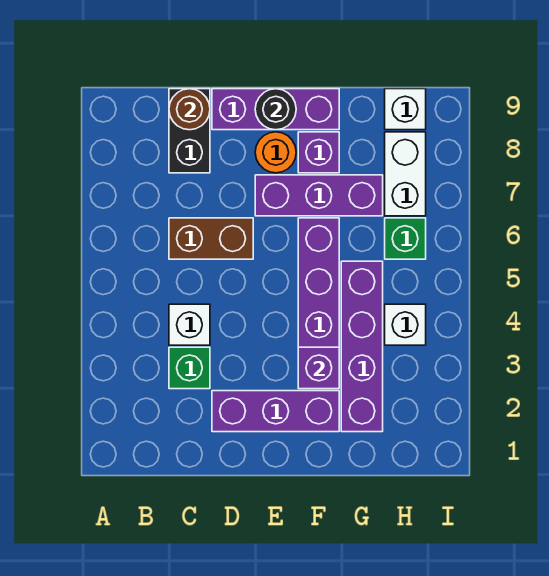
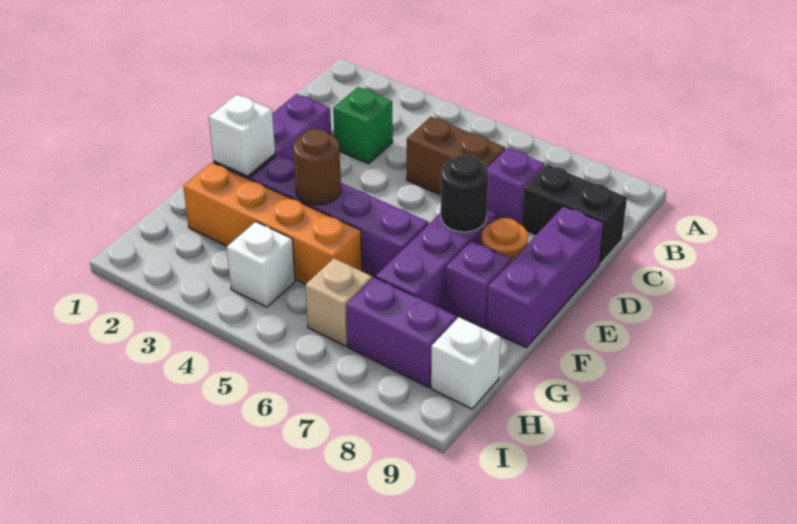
white brick C4 level 1 -> white brick F2 level 2
brown brick C6:D6 level 1 -> brown brick C5:C6 level 1
brown round brick C9 level 2 -> brown round brick F4 level 2
black round brick E9 level 2 -> black round brick E7 level 2
purple brick F3 level 2 -> purple brick C7 level 1
purple brick G2:G5 level 1 -> orange brick G2:G5 level 1
green brick H6 level 1 -> tan brick H6 level 1
white brick H7:H8 level 1 -> purple brick H7:H8 level 1

